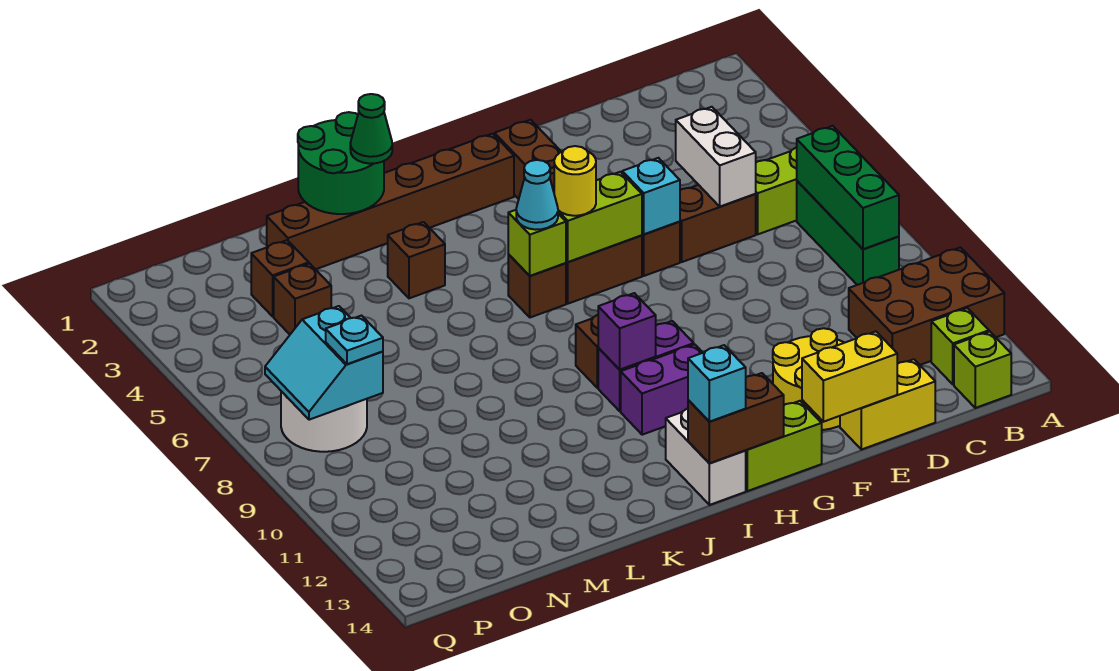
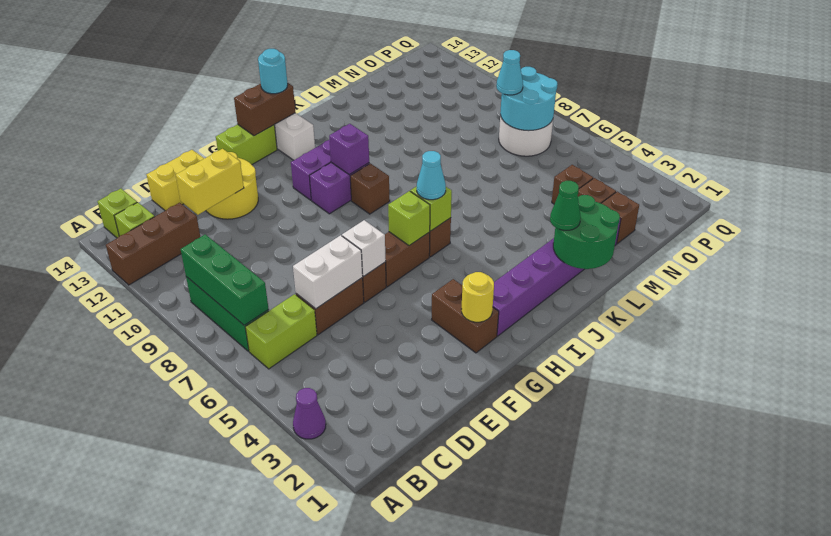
none -> purple cone A3 level 1
brown brick A11:C12 level 1 -> brown brick A12:C12 level 1
white brick D5:D6 level 2 -> white brick D6:E6 level 2
yellow brick E14:F14 level 2 -> yellow brick D12:E12 level 2
cyan brick F6 level 2 -> white brick F6 level 2
lime brick G6:H6 level 2 -> lime brick H6 level 2
brown brick H2:M2 level 1 -> purple brick H2:M2 level 1
yellow round brick H6 level 3 -> yellow round brick G2 level 2
cyan brick I14 level 3 -> cyan round brick I14 level 3
brown brick K4 level 1 -> brown brick N2 level 1
cyan slope O7:P8 level 2 top O -> cyan round brick O7:P8 level 2
cyan plate O8 level 3 -> cyan cone O8 level 3

